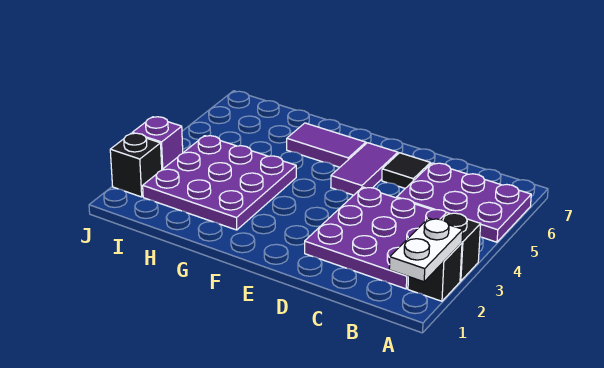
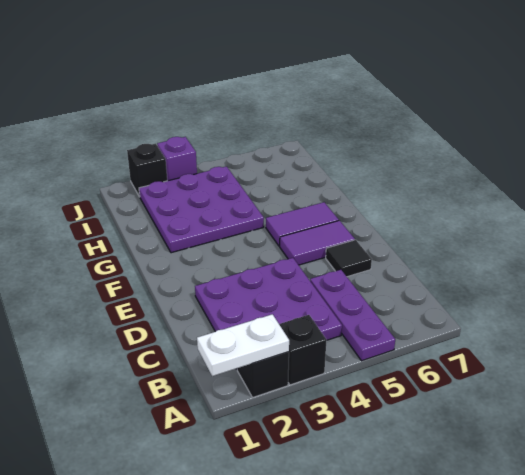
purple plate A5:C6 level 1 -> purple plate A5:C5 level 1
purple tile F6:G6 level 1 -> purple tile F5:F6 level 1

